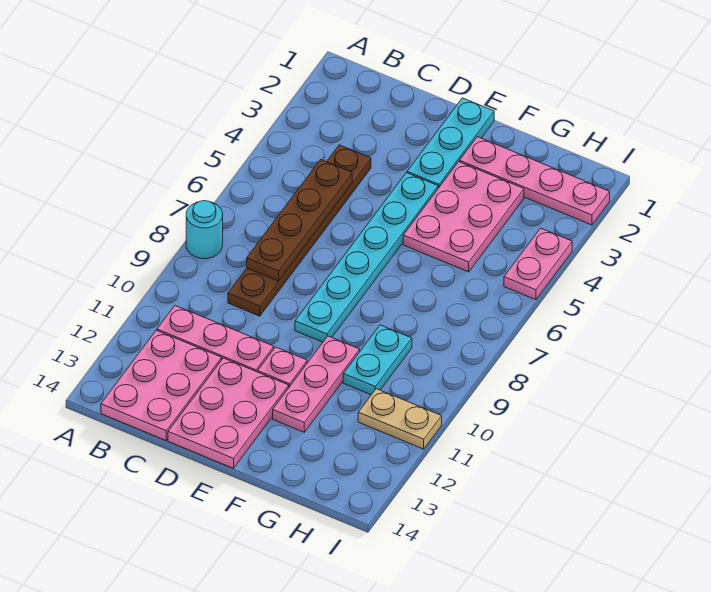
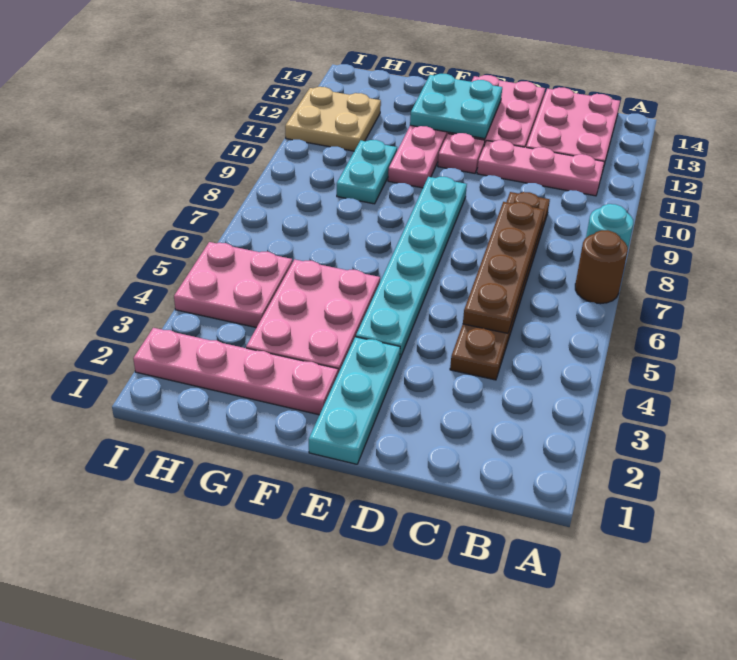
none -> brown round brick A7 level 1
none -> cyan plate E12:F13 level 2
tan plate H11:I11 level 1 -> tan plate H11:I12 level 1
pink plate I4:I5 level 1 -> pink plate H4:I5 level 1

